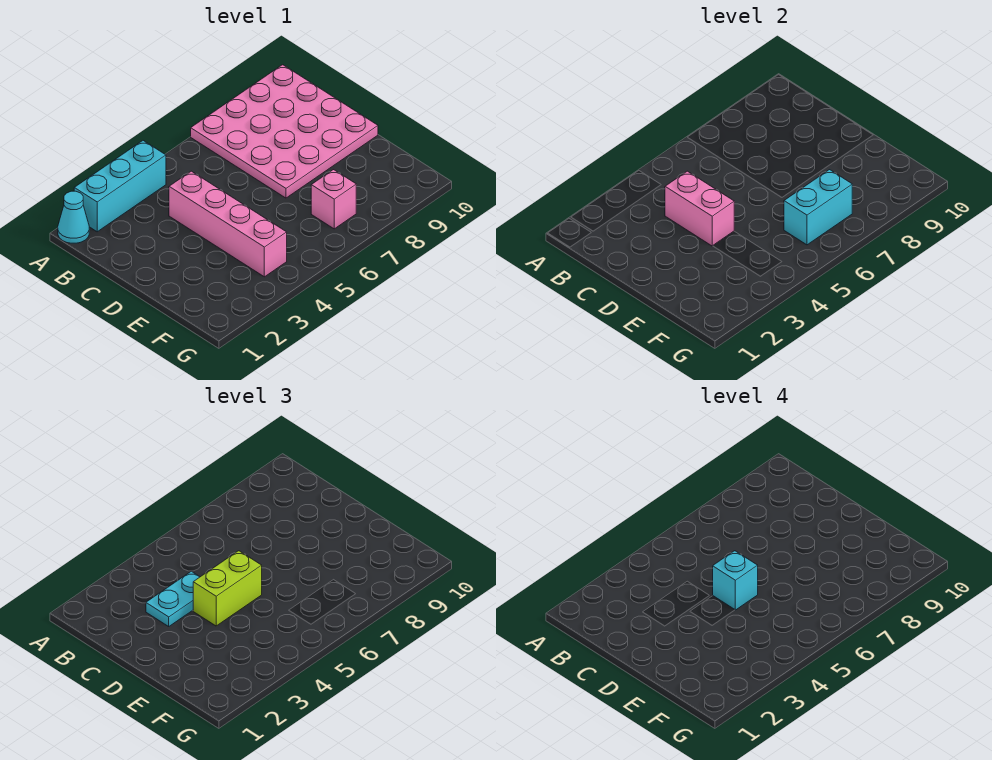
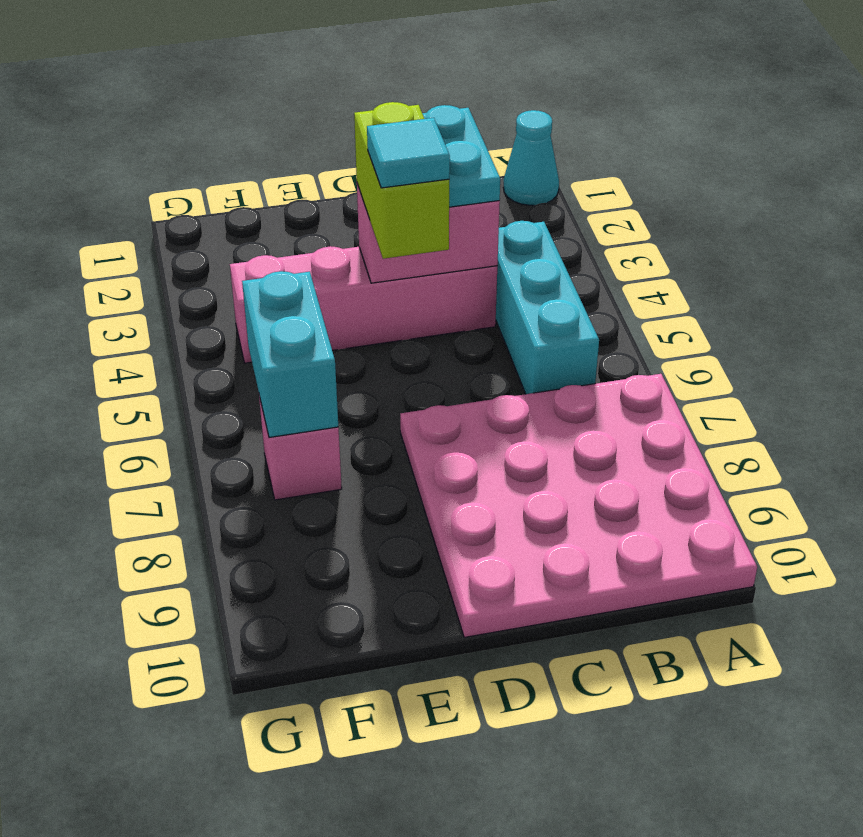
cyan brick A2:A4 level 1 -> cyan brick B4:B6 level 1
cyan brick D5 level 4 -> cyan tile D5 level 4

